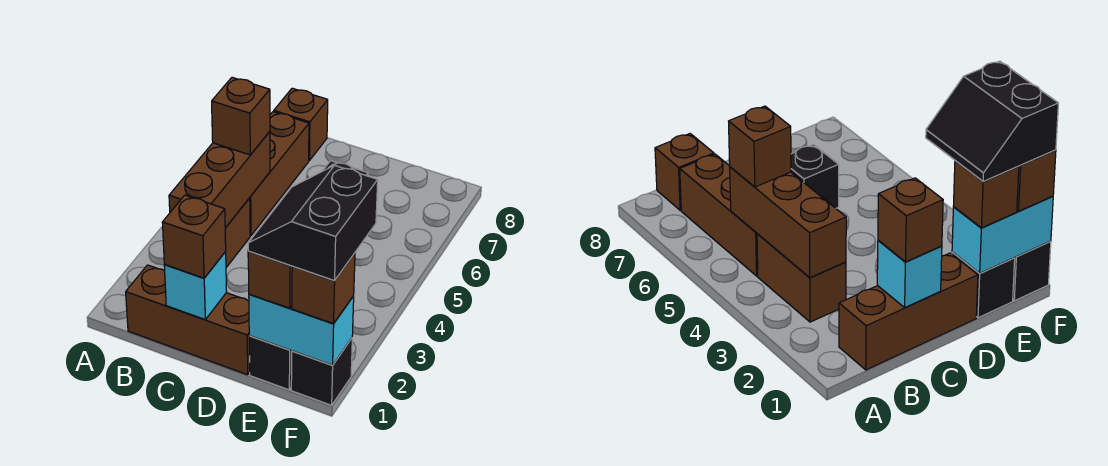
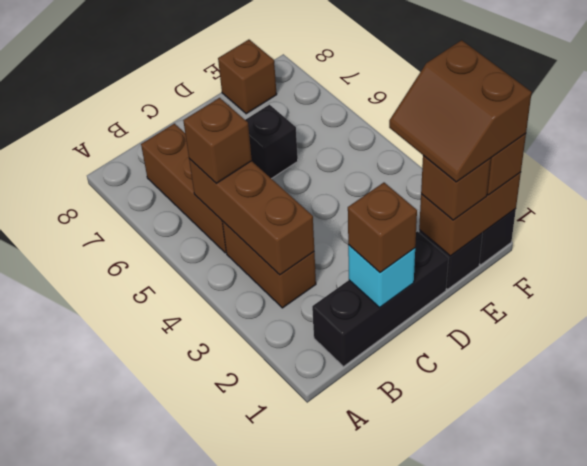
brown brick B1:D1 level 1 -> black brick B1:D1 level 1
brown brick B8 level 1 -> brown brick E8 level 1
cyan brick E1:F1 level 2 -> brown brick E1:F1 level 2
black slope E1:F2 level 4 top F -> brown slope E1:F2 level 4 top F

